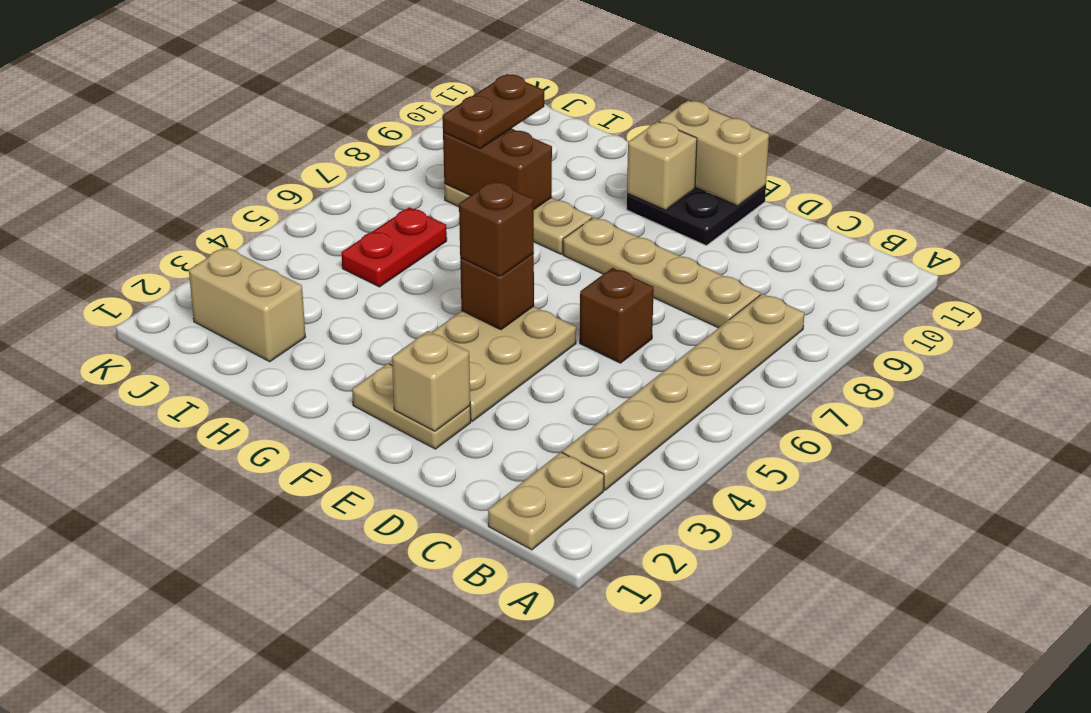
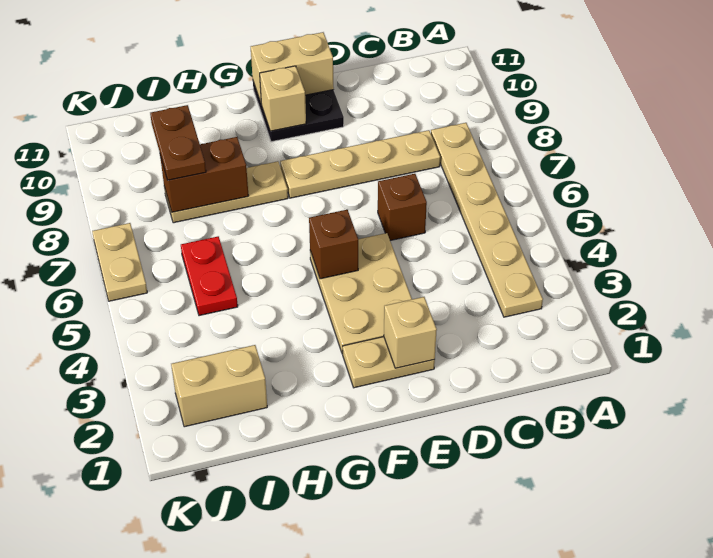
tan plate B1:B2 level 1 -> tan plate K6:K7 level 1
brown brick F5 level 3 -> none

